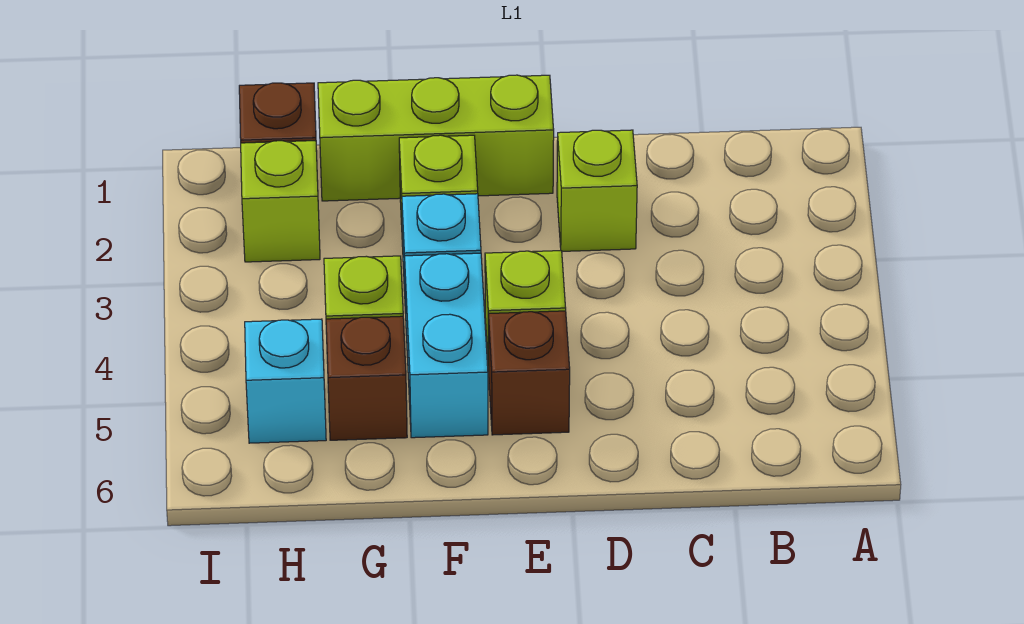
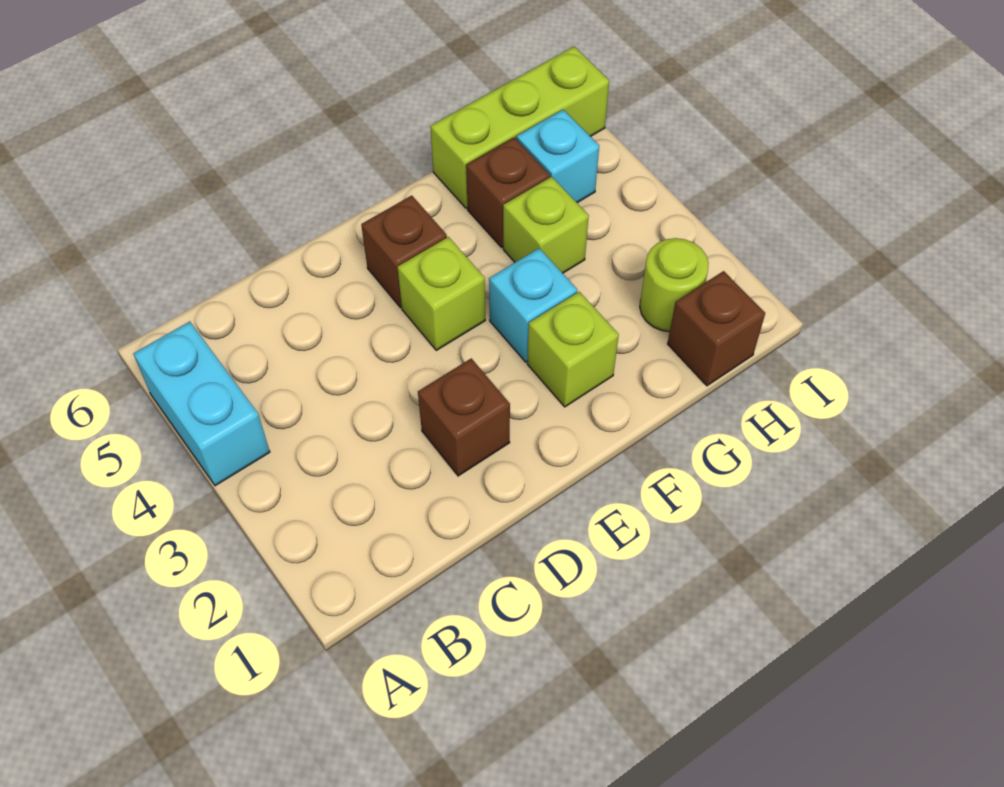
lime brick D2 level 1 -> brown brick D2 level 1
lime brick E1:G1 level 1 -> lime brick G6:I6 level 1
cyan brick F4:F5 level 1 -> cyan brick A4:A5 level 1
lime brick H2 level 1 -> lime round brick H2 level 1

